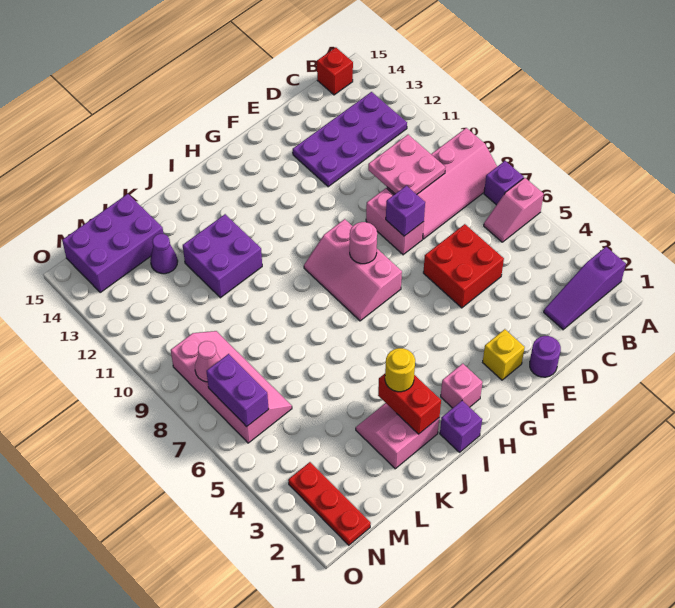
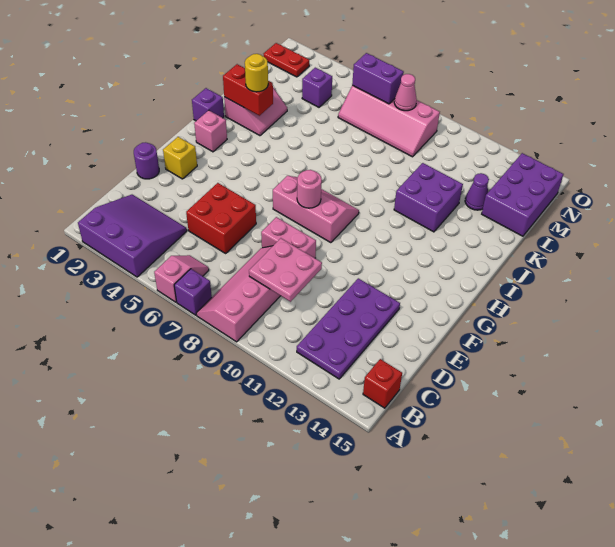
purple slope A2:C2 level 1 top A -> purple slope A2:C4 level 1 top A
purple brick E8 level 2 -> purple brick M4 level 1
red plate N1:N3 level 1 -> red plate N1:N2 level 1

